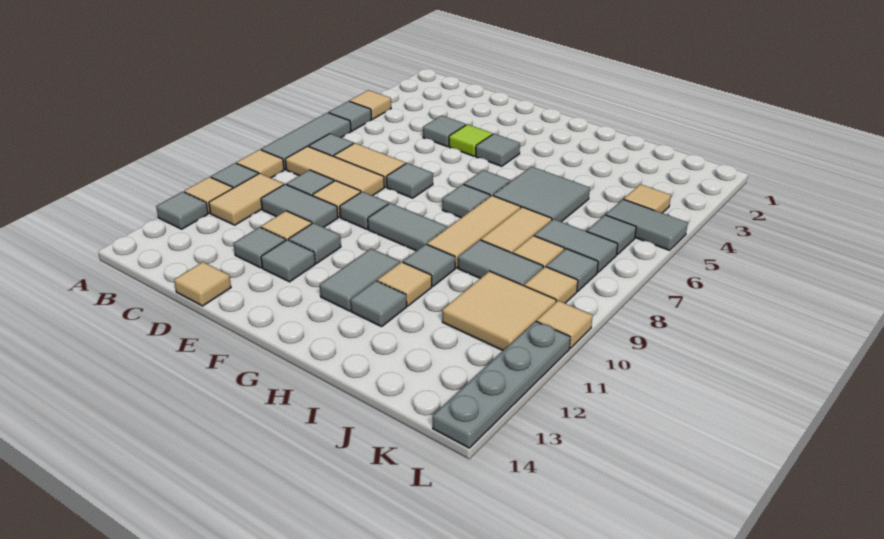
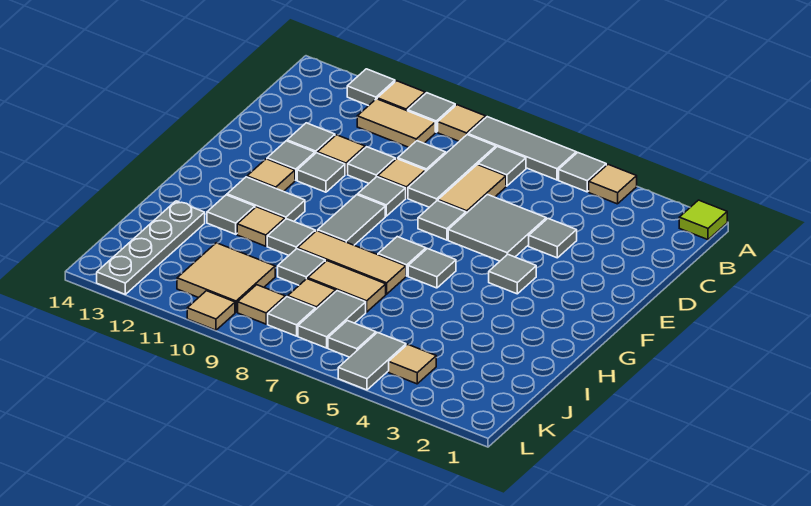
tan tile B8:D8 level 1 -> grey tile B8:D8 level 1
grey tile C10:D10 level 1 -> grey tile D10 level 1
tan tile D14 level 1 -> tan tile F12 level 1
lime tile E4 level 1 -> lime tile A1 level 1
grey tile H5:I6 level 1 -> grey tile D5:E6 level 1
grey tile I9:J9 level 1 -> grey tile I9 level 1
grey plate L11:L14 level 1 -> grey plate I13:L13 level 1

